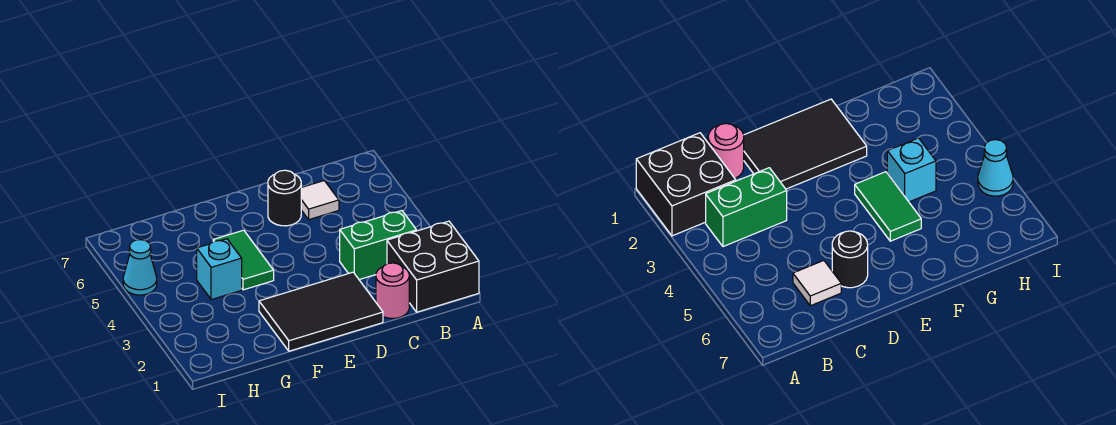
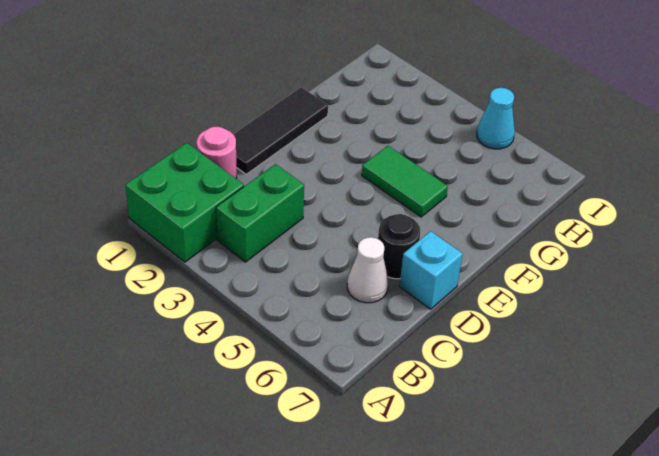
black brick A1:B2 level 1 -> green brick A1:B2 level 1
white tile C6 level 1 -> white cone C6 level 1
black tile D1:F2 level 1 -> black tile D1:F1 level 1
cyan brick G4 level 1 -> cyan brick D7 level 1

